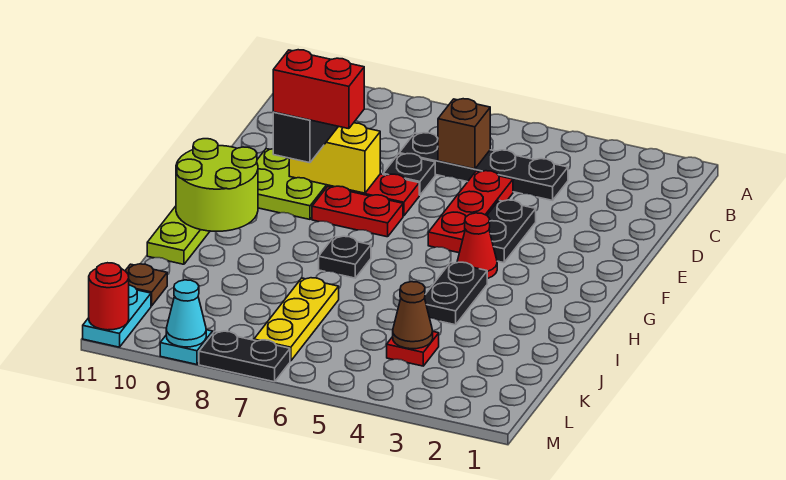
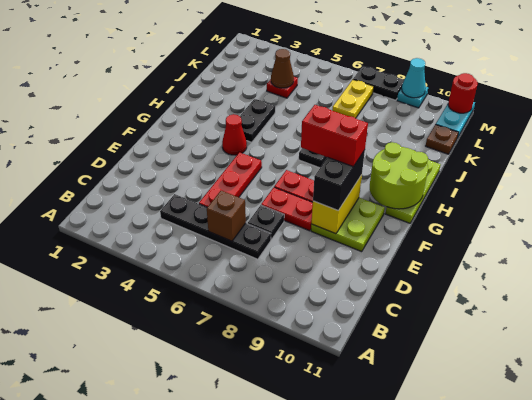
black plate E4:F4 level 1 -> none
yellow brick E8:E9 level 2 -> yellow brick E9:F9 level 2
yellow plate J7:L7 level 1 -> yellow plate K7:L7 level 1

